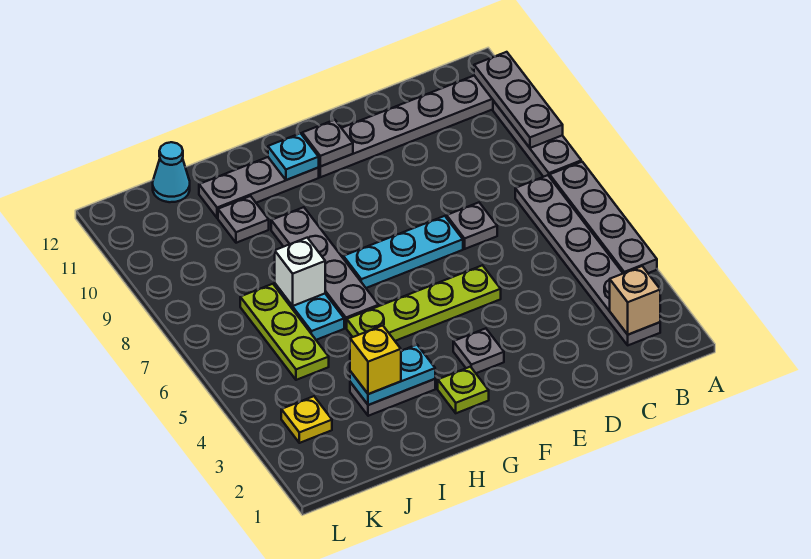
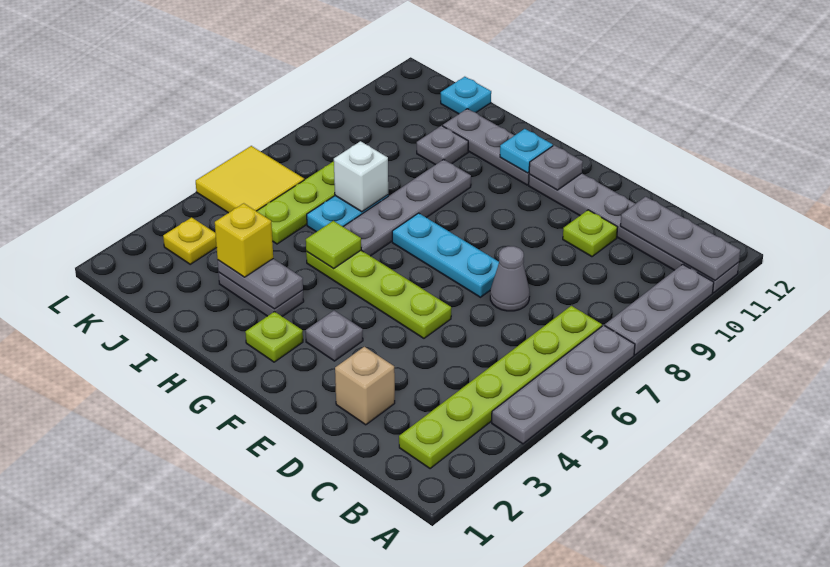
grey plate A9:A11 level 2 -> grey plate A11:C11 level 2
grey plate B2:B7 level 1 -> lime plate B2:B7 level 1
tan brick B2 level 2 -> tan brick D2 level 1
grey plate D7 level 1 -> grey cone D7 level 1
none -> lime plate D10 level 1
cyan plate H3:I3 level 2 -> grey plate H3:I3 level 2
none -> lime tile H5 level 2
cyan cone J12 level 1 -> cyan plate J12 level 1
none -> yellow tile K5:L6 level 1

